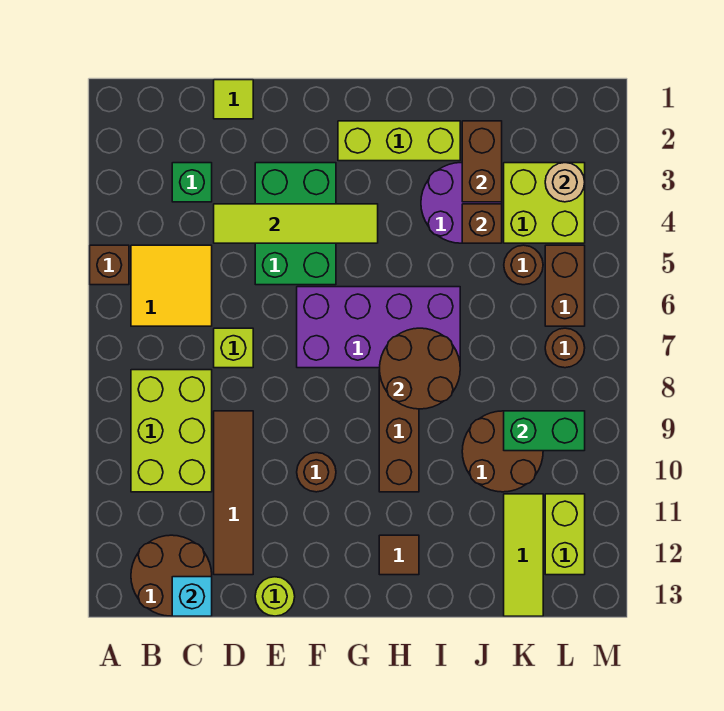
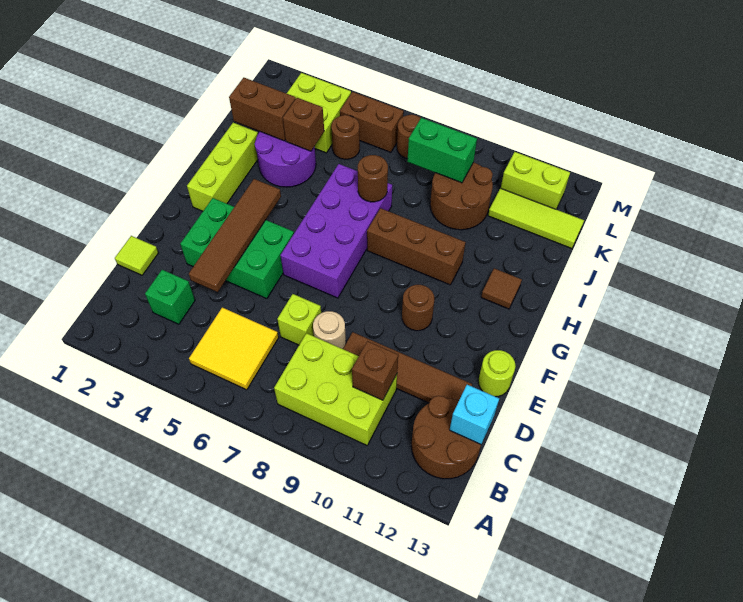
brown brick A5 level 1 -> brown brick C10 level 2
lime tile D4:G4 level 2 -> brown tile D4:G4 level 2
brown round brick H7:I8 level 2 -> brown round brick I7 level 2
green brick K9:L9 level 2 -> green brick K8:K9 level 2
tan round brick L3 level 2 -> tan round brick D8 level 1

